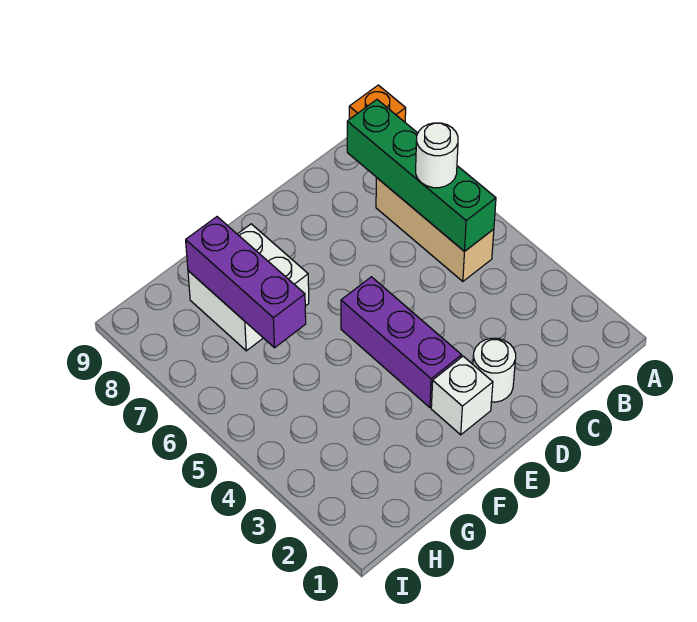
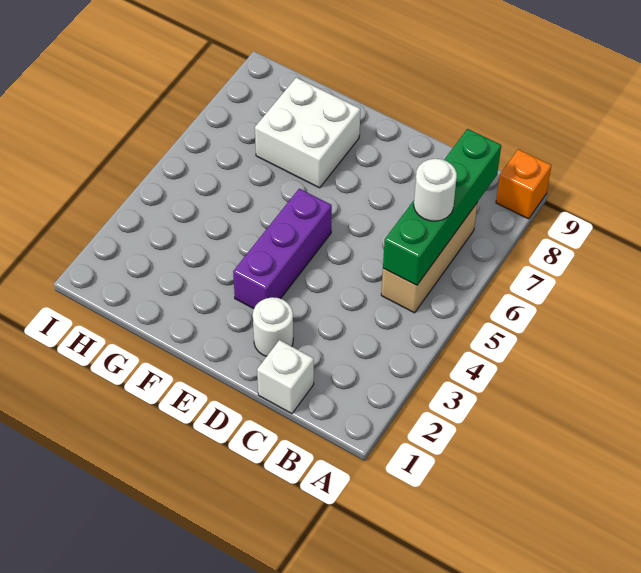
white brick E2 level 1 -> white brick C1 level 1
purple brick G6:G8 level 2 -> none

